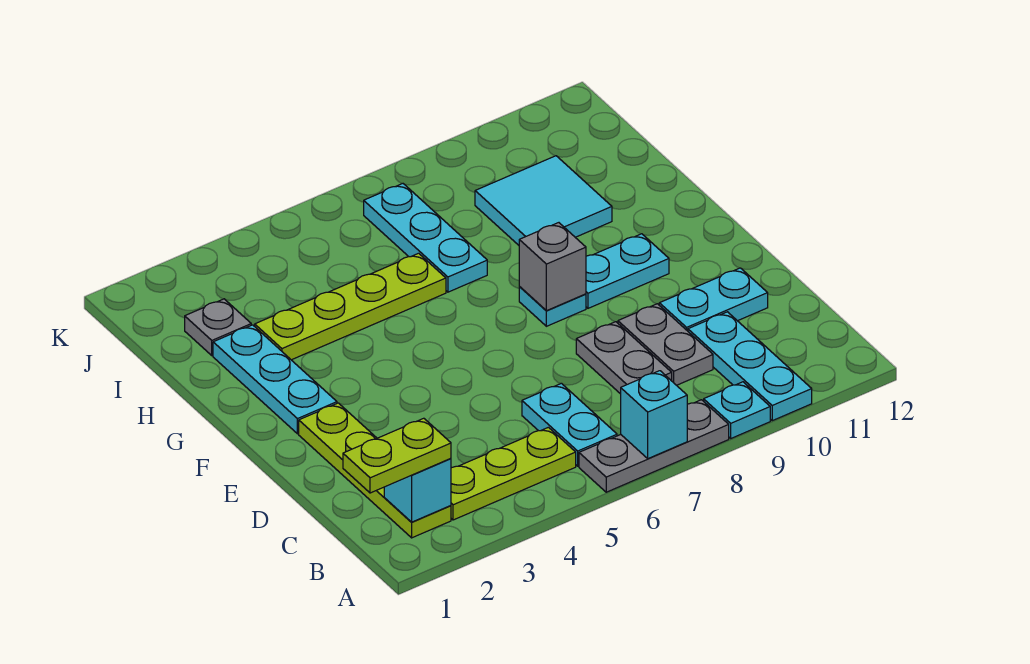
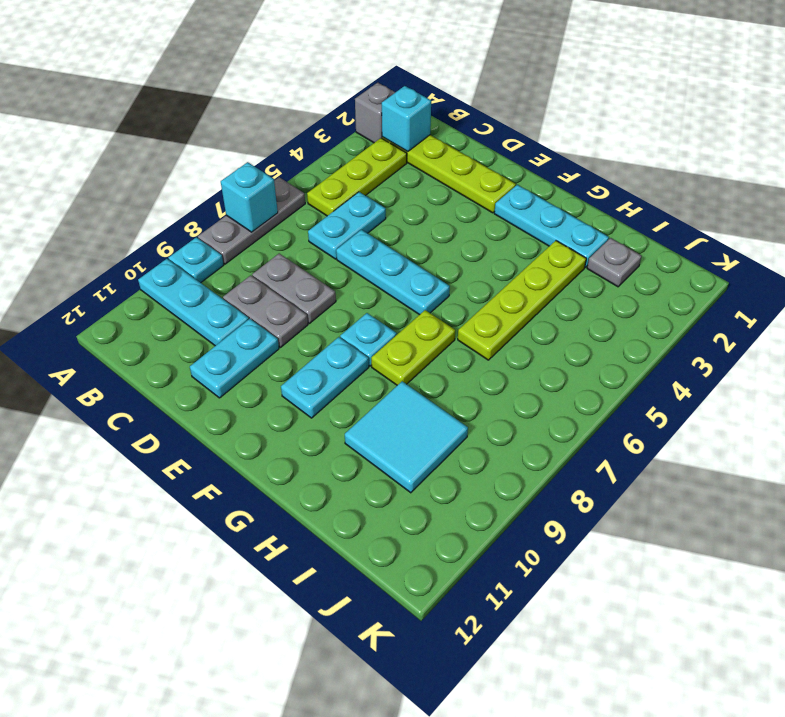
lime plate B1:B2 level 3 -> lime plate G7:G8 level 1
cyan plate B6:C6 level 1 -> cyan plate C5:C6 level 1
grey brick F8 level 2 -> grey brick A2 level 1
cyan plate H7:J7 level 1 -> cyan plate D6:F6 level 1

